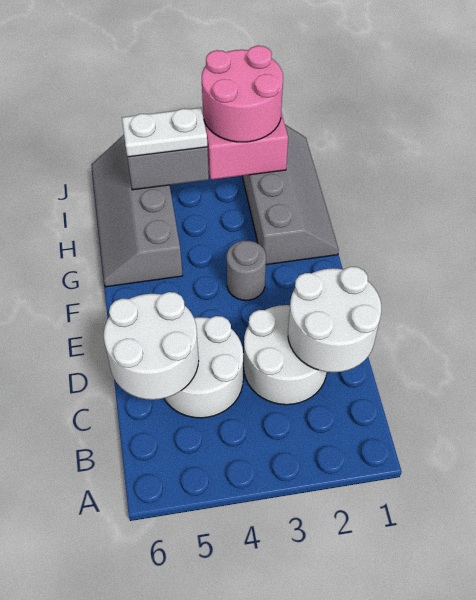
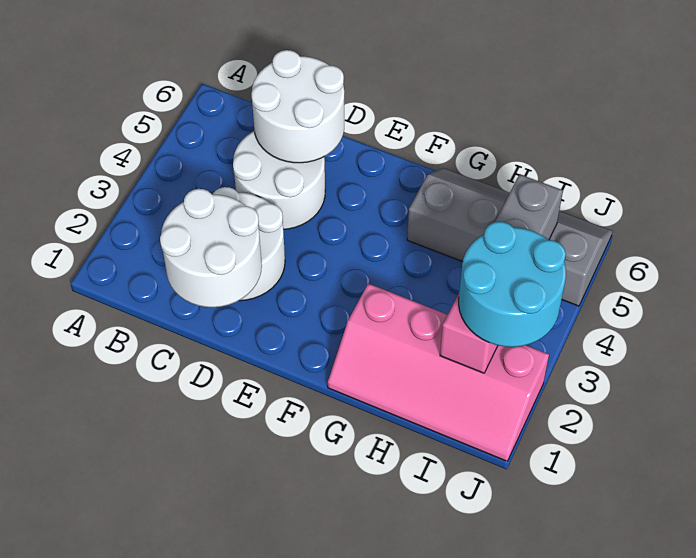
grey round brick F3 level 1 -> none
grey slope G1:J2 level 1 top 2 -> pink slope G1:J2 level 1 top 2
pink round brick I2:J3 level 3 -> cyan round brick I2:J3 level 3
white plate I4:I5 level 3 -> none

